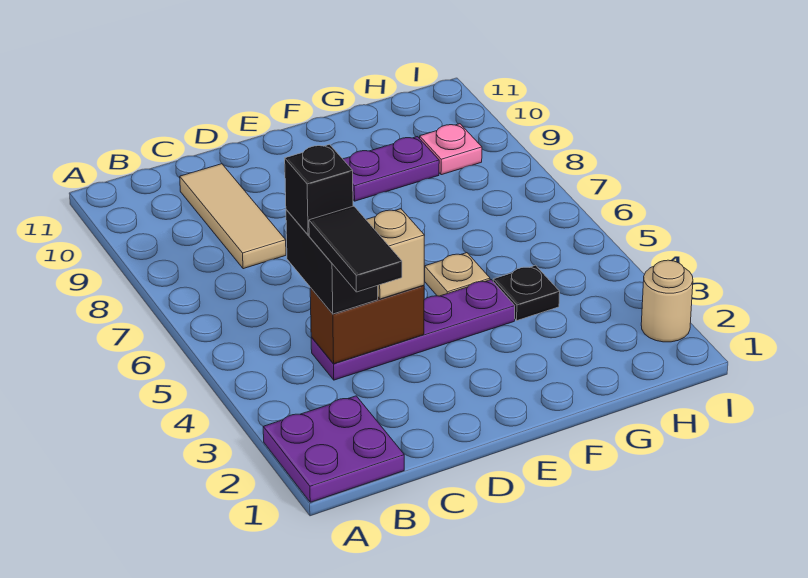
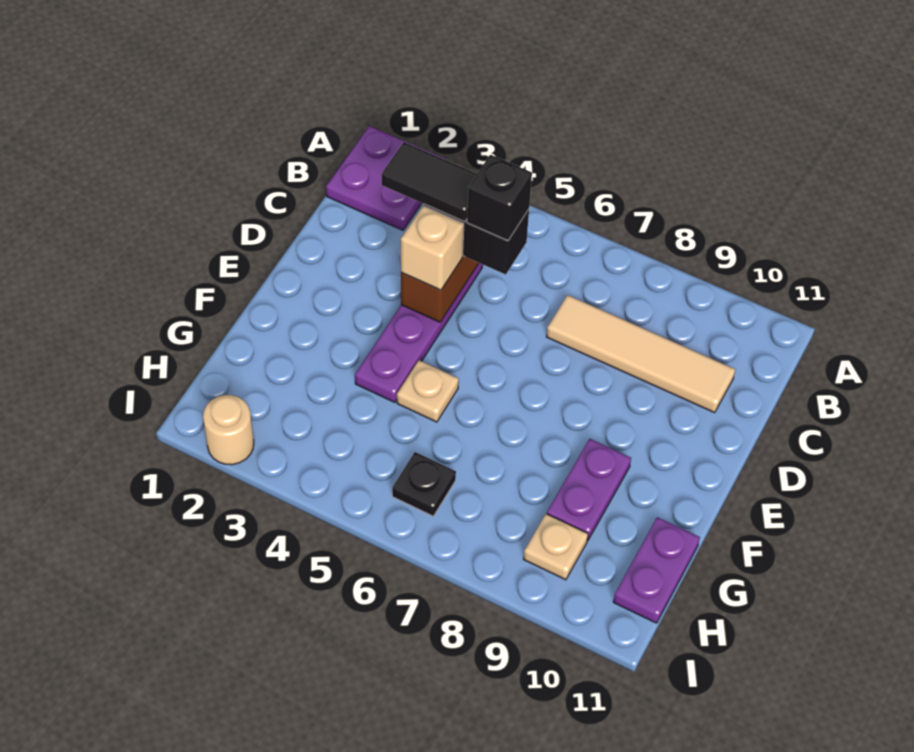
tan tile C8:C10 level 1 -> tan tile C7:C10 level 1
black plate G4 level 1 -> black plate H6 level 1
none -> purple plate G11:H11 level 1
pink plate H9 level 1 -> tan plate H9 level 1

